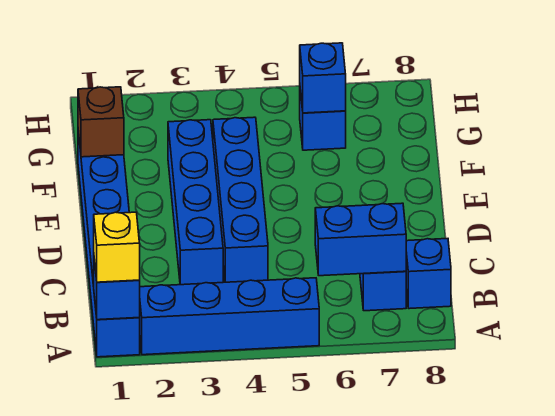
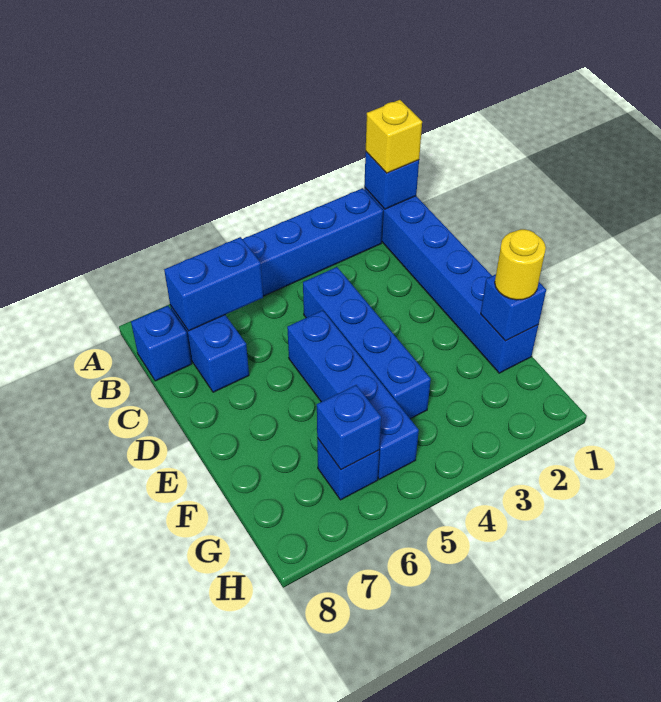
blue brick C3:F3 level 1 -> blue brick D5:G5 level 1
brown brick F1 level 2 -> blue brick F1 level 2
none -> yellow round brick F1 level 3

